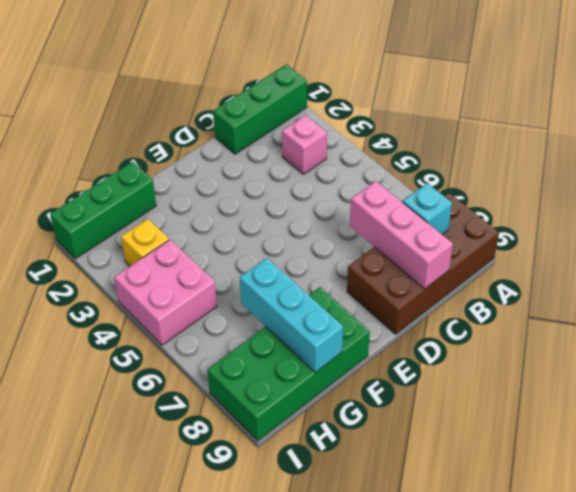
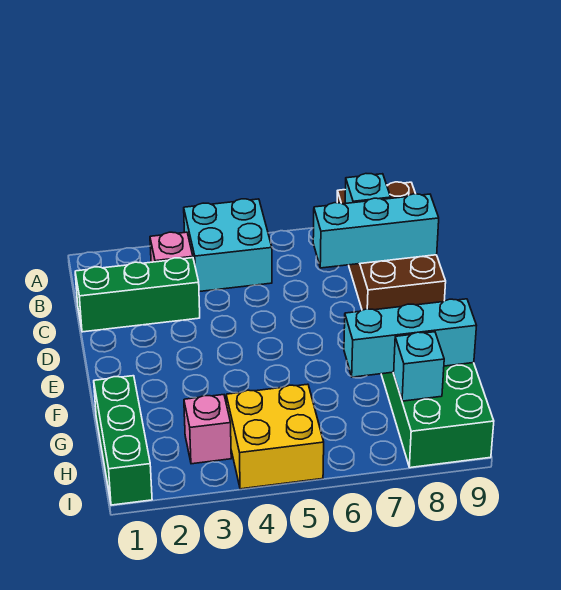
green brick A1:C1 level 1 -> green brick C1:C3 level 1
none -> cyan brick A4:B5 level 1
pink brick C7:C9 level 2 -> cyan brick C7:C9 level 2
yellow brick H3 level 1 -> pink brick H3 level 1
pink brick H4:I5 level 1 -> yellow brick H4:I5 level 1
none -> cyan brick H8 level 2

